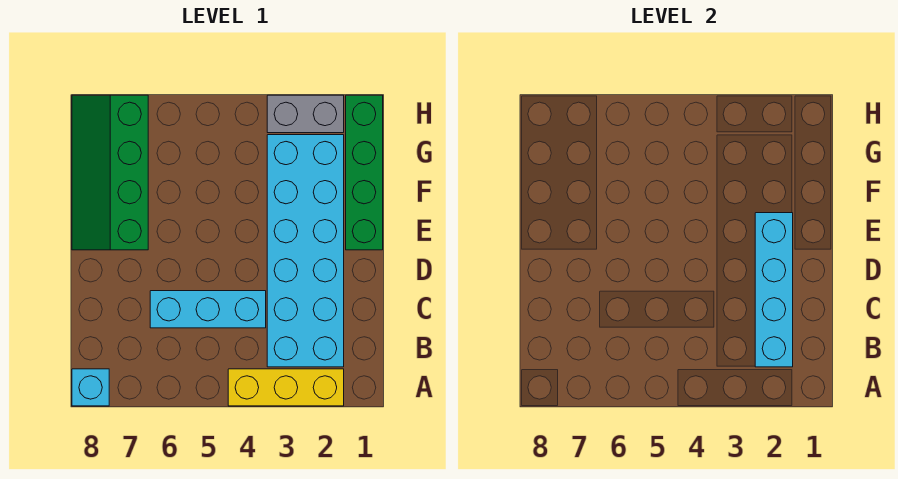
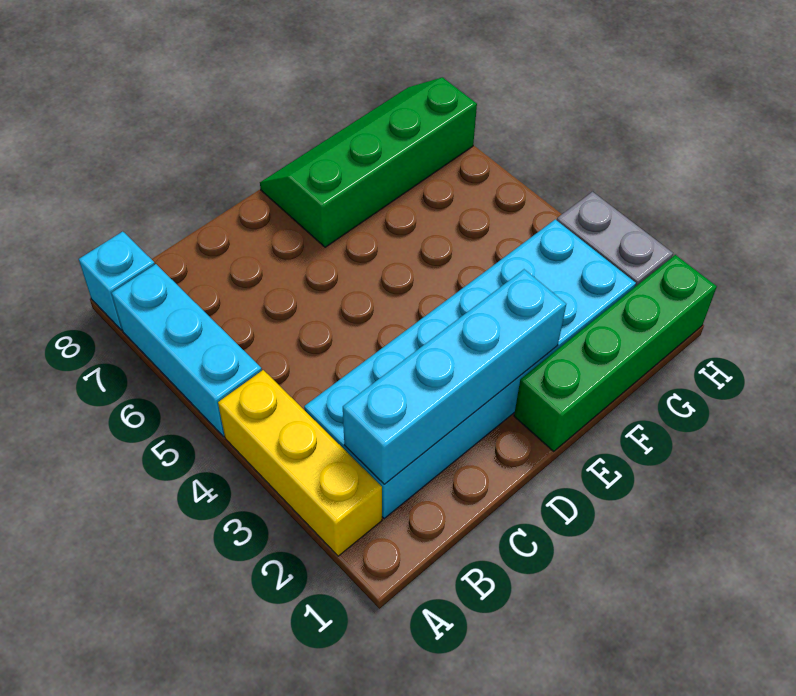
cyan brick C4:C6 level 1 -> cyan brick A5:A7 level 1

